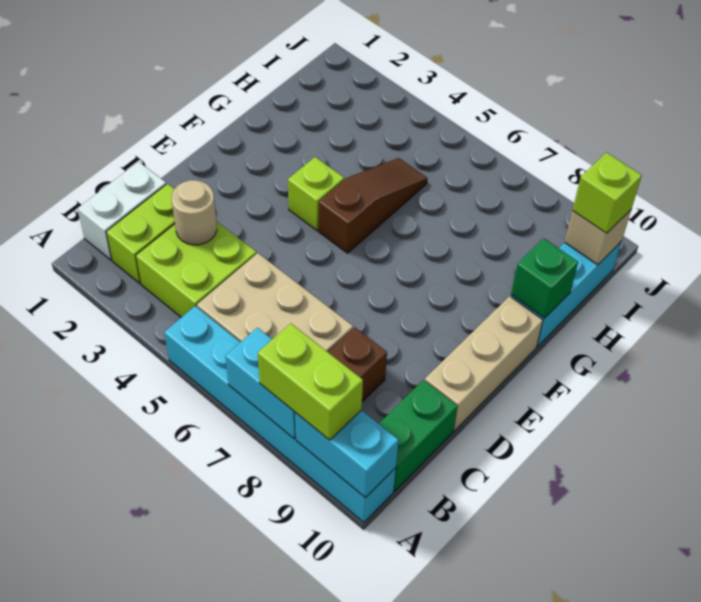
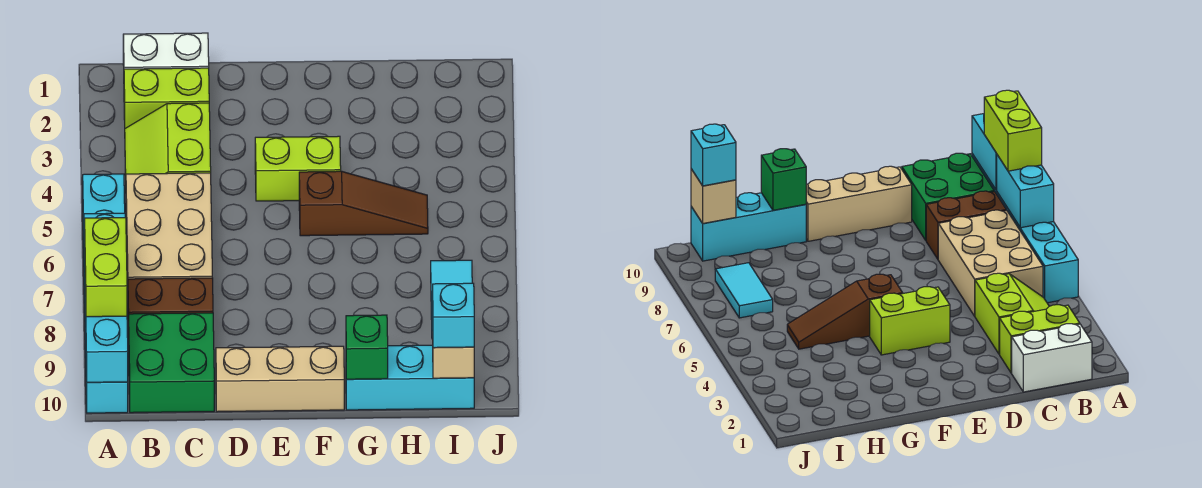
lime brick B3:C4 level 1 -> lime slope B3:C4 level 1 top C
green brick B10:C10 level 1 -> green brick B9:C10 level 1
tan round brick C3 level 2 -> none
lime brick F4 level 1 -> lime brick E4:F4 level 1
none -> cyan tile I7:I8 level 1
lime brick I10 level 3 -> cyan brick I10 level 3

